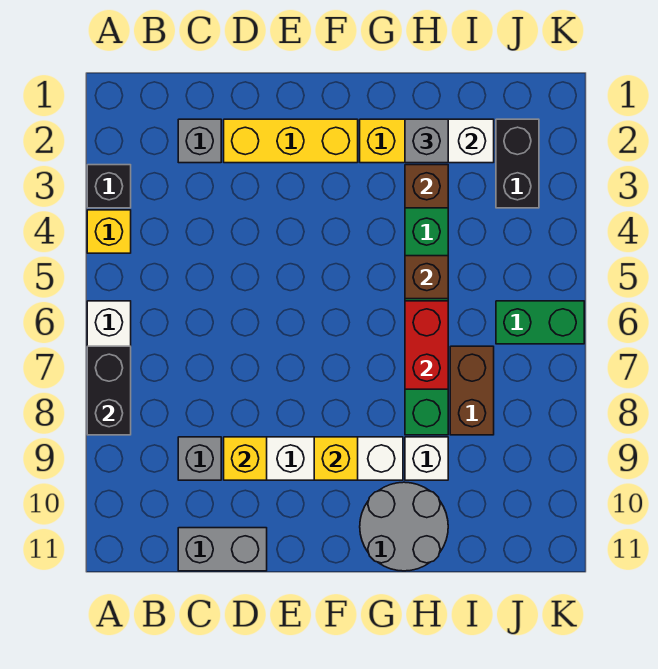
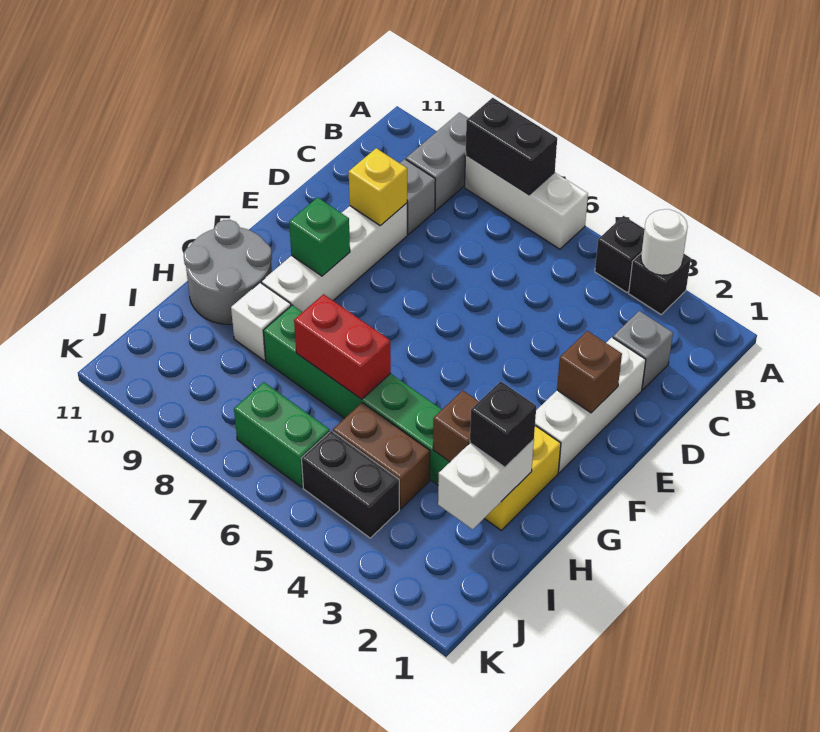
none -> white round brick A3 level 2
yellow brick A4 level 1 -> black brick A4 level 1
grey brick C11:D11 level 1 -> grey brick A9:B9 level 1
yellow brick D2:F2 level 1 -> white brick D2:F2 level 1
yellow brick F9 level 2 -> green brick F9 level 2
grey brick H2 level 3 -> black brick H2 level 3
brown brick H5 level 2 -> brown brick E2 level 2
brown brick I7:I8 level 1 -> brown brick I4:I5 level 1
black brick J2:J3 level 1 -> black brick J4:J5 level 1
green brick J6:K6 level 1 -> green brick J6:J7 level 1

